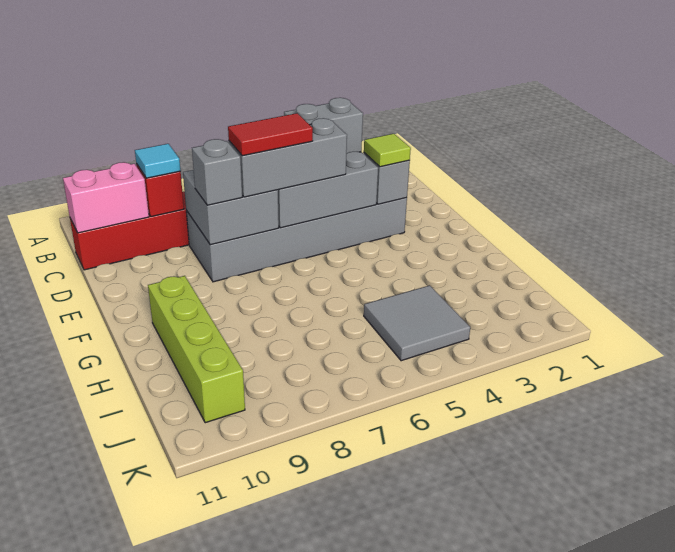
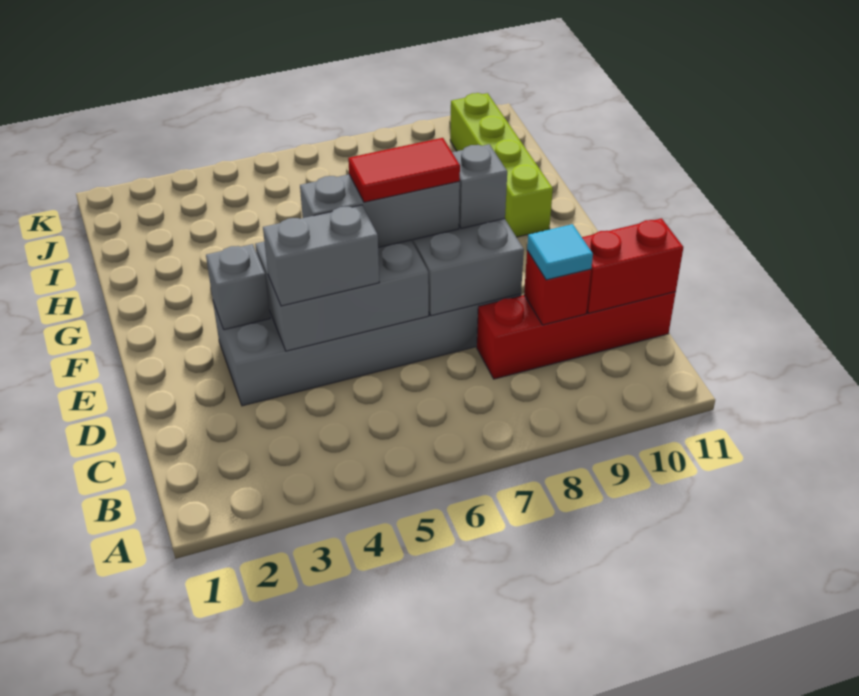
pink brick C10:C11 level 2 -> red brick C10:C11 level 2
lime tile E3 level 3 -> none
grey tile I4:J5 level 1 -> none

